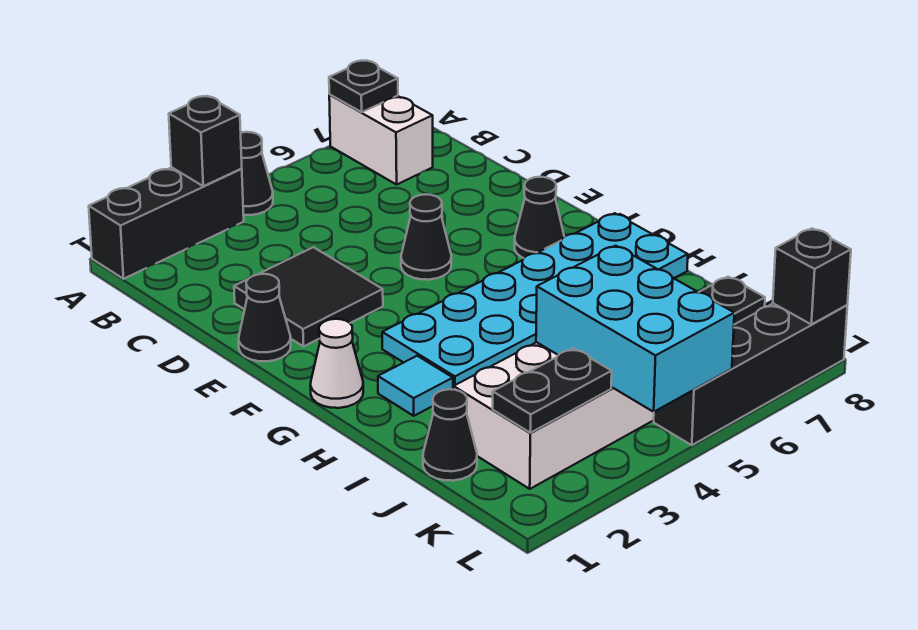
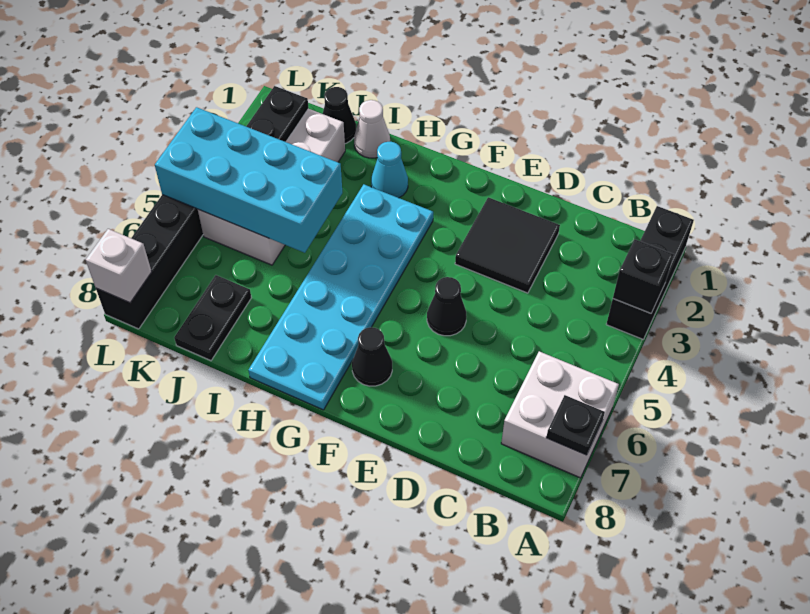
black cone A4 level 1 -> none
white brick A7:B7 level 1 -> white brick A6:B7 level 1
black cone E1 level 1 -> none
white cone G1 level 1 -> white cone I1 level 1
cyan tile H2 level 1 -> cyan cone H2 level 1
cyan brick J4:L5 level 2 -> cyan brick I4:L5 level 2
black brick L8 level 2 -> white brick L8 level 2

